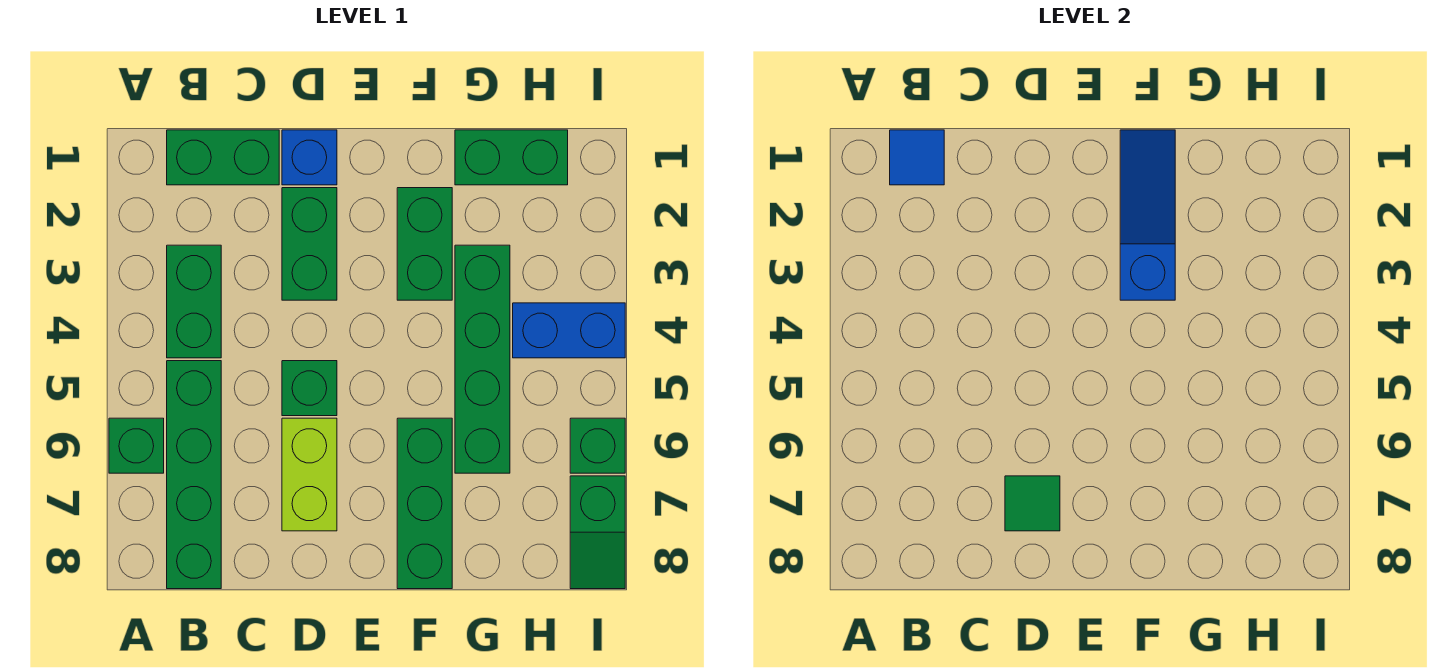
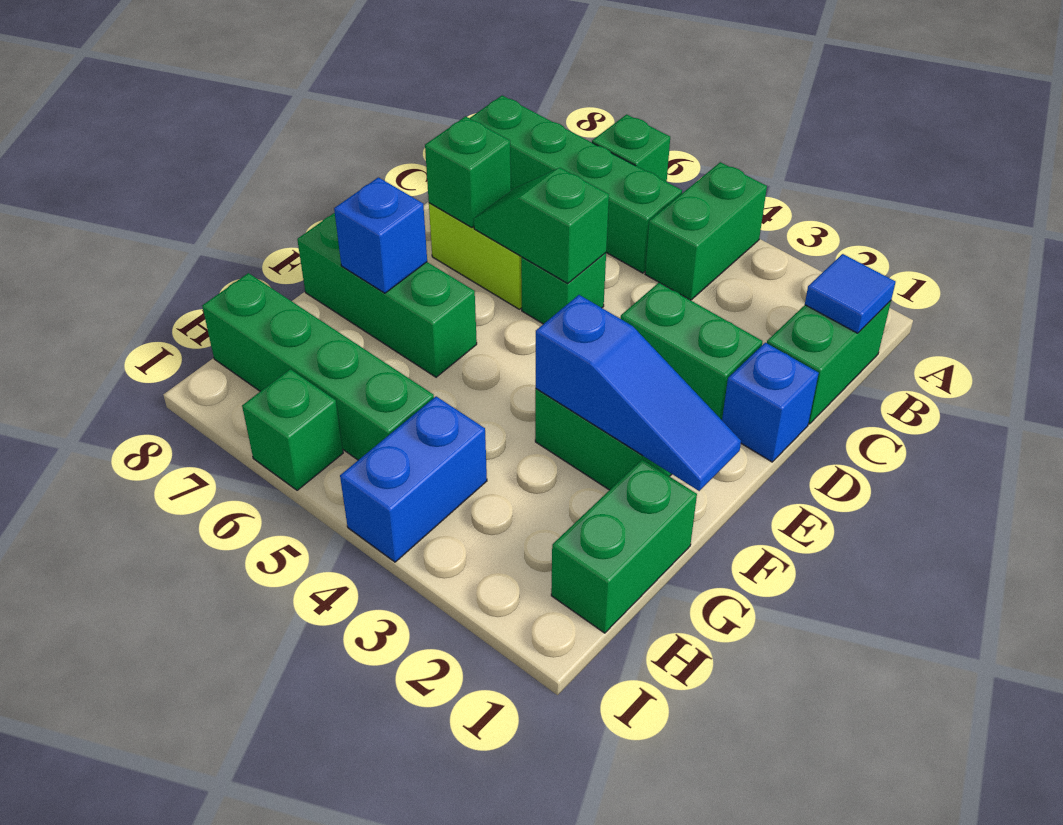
green brick B3:B4 level 1 -> green brick A4:B4 level 1
green tile D7 level 2 -> green brick D7 level 2
none -> blue brick F7 level 2
green brick G3:G6 level 1 -> green brick H5:H8 level 1
green slope I7:I8 level 1 top 7 -> green slope D5:D6 level 2 top 5

